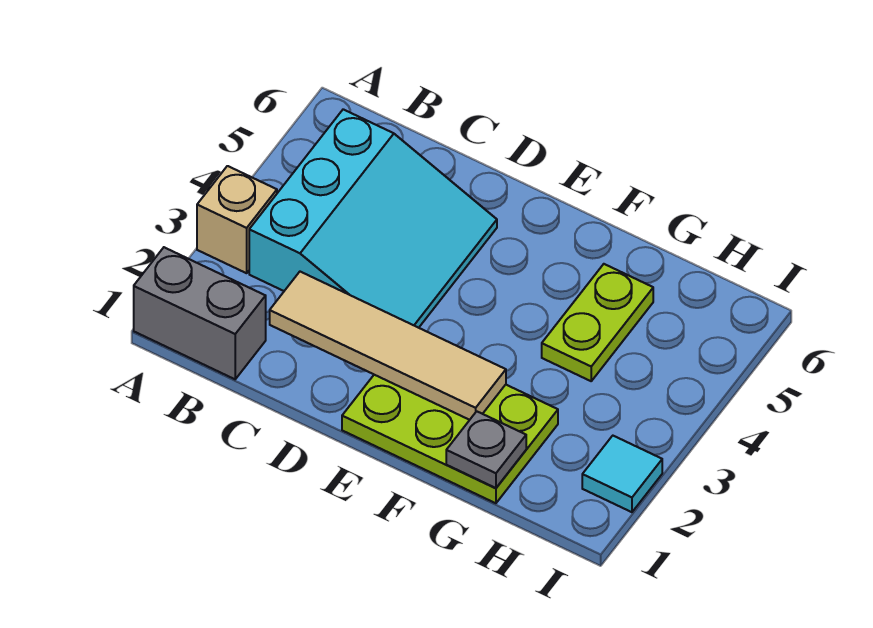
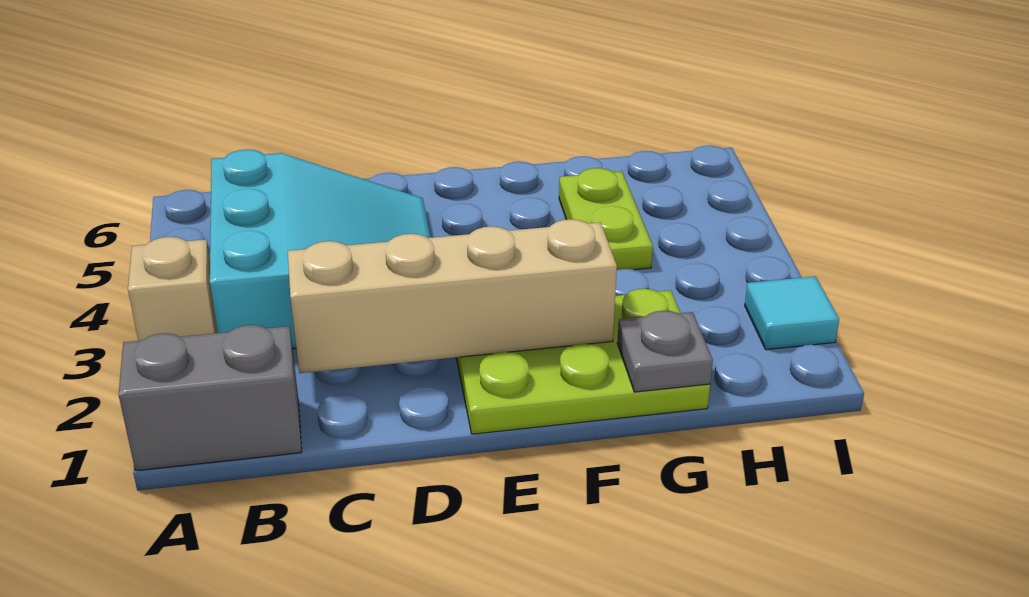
tan tile C2:F2 level 2 -> tan brick C2:F2 level 2

